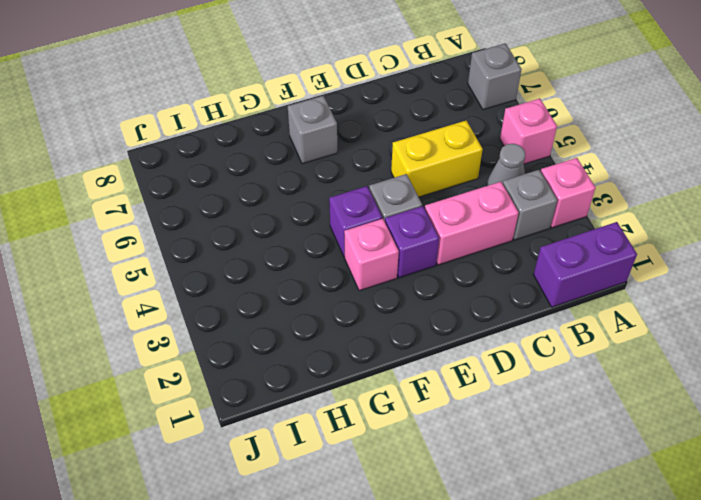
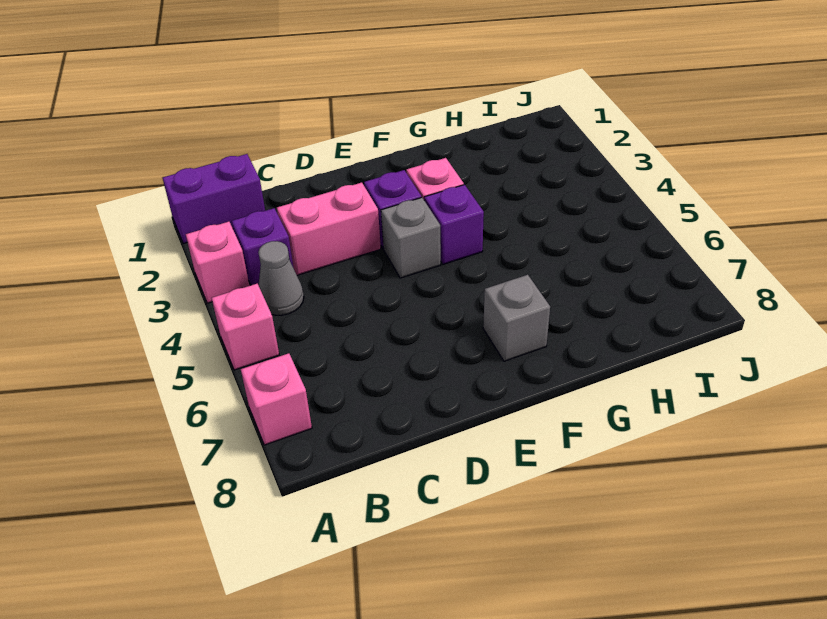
grey brick A7 level 1 -> pink brick A7 level 1
grey brick B3 level 1 -> purple brick B3 level 1
yellow brick C5:D5 level 1 -> none

